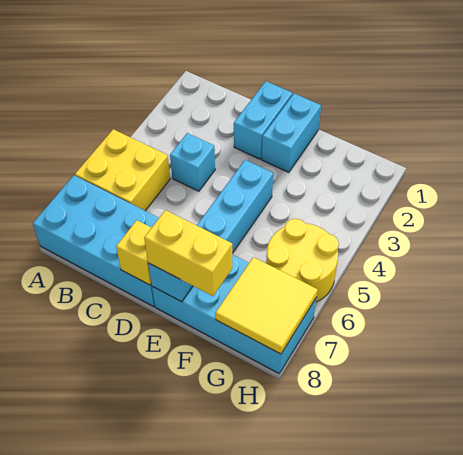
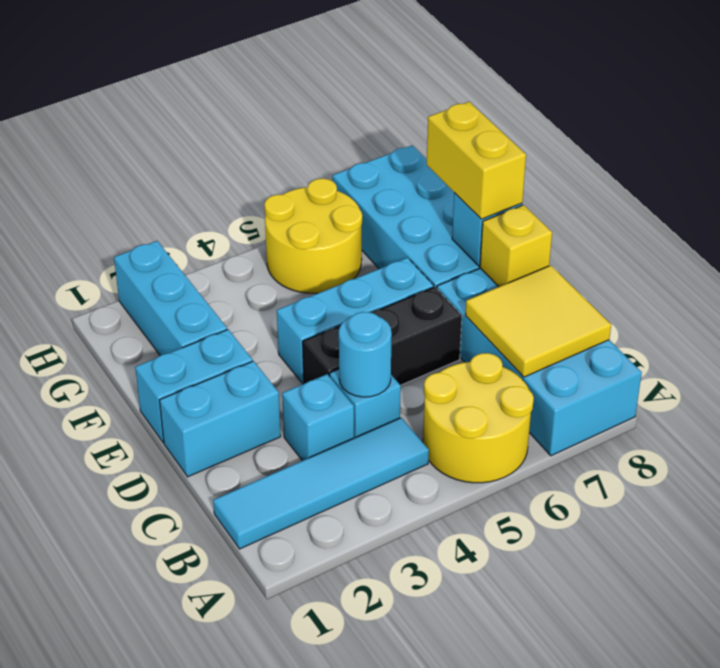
yellow brick A5:B6 level 1 -> yellow round brick A5:B6 level 1
none -> cyan tile B1:B4 level 1
none -> cyan brick C3 level 1
none -> cyan round brick C4 level 2
none -> black brick D4:D6 level 1
none -> cyan brick F2:H2 level 1
yellow tile G7:H8 level 2 -> yellow tile B7:C8 level 2

